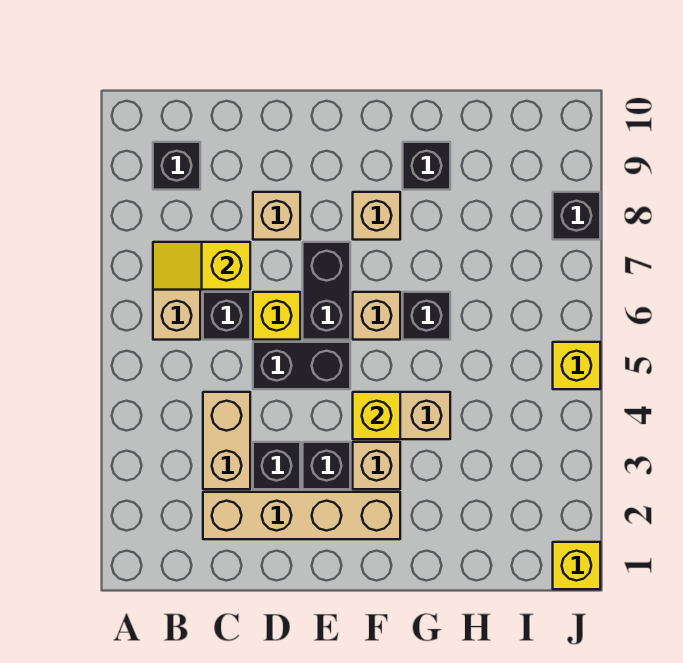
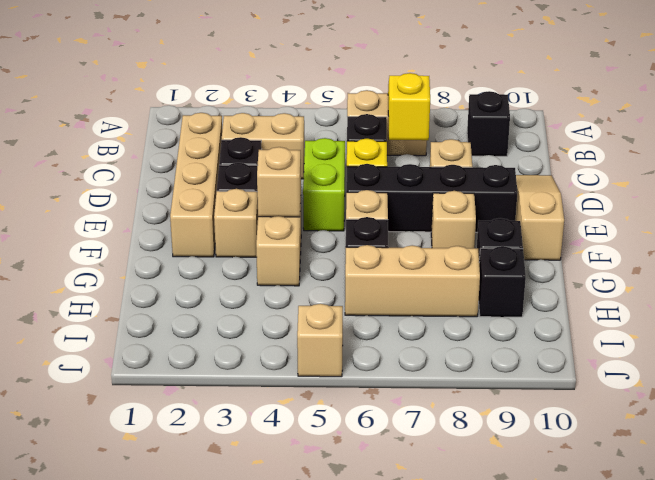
black brick D5:E5 level 1 -> lime brick D5:E5 level 1
none -> tan slope D10:F10 level 1 top F
black brick E6:E7 level 1 -> black brick E6:E9 level 1
yellow brick F4 level 2 -> tan brick F4 level 2
none -> tan brick H6:H8 level 1
yellow brick J1 level 1 -> none
yellow brick J5 level 1 -> tan brick J5 level 1
black brick J8 level 1 -> black brick H9 level 1

